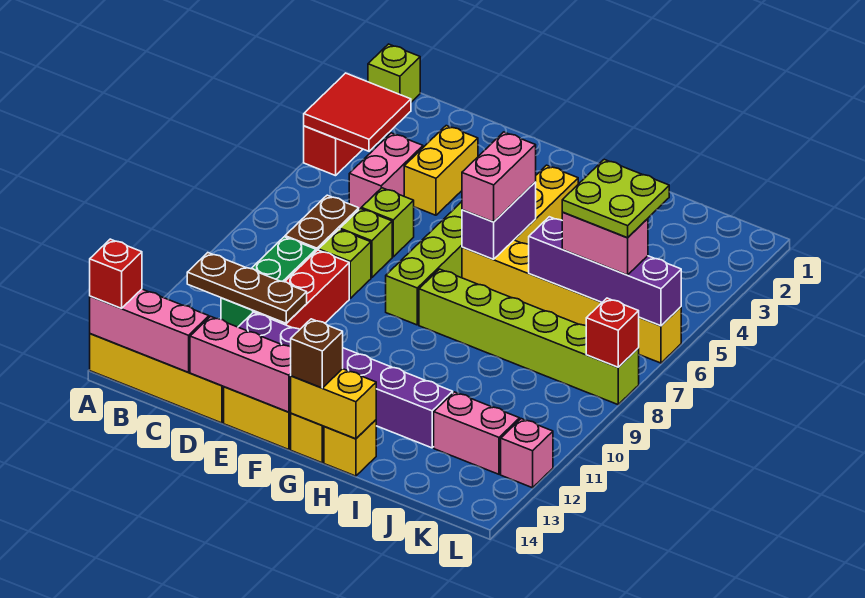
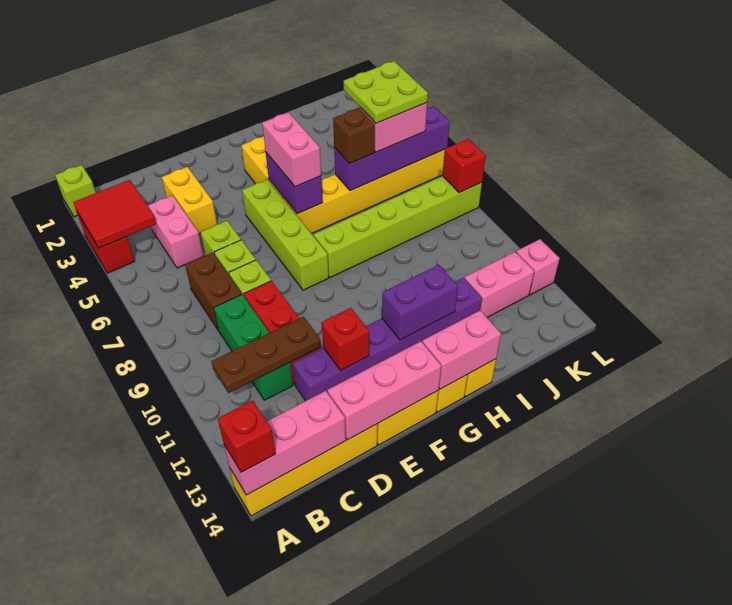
none -> red brick E12 level 2
none -> purple brick G12:H12 level 2
yellow brick G14:H14 level 2 -> pink brick G14:H14 level 2
brown brick G14 level 3 -> brown brick I6 level 3

